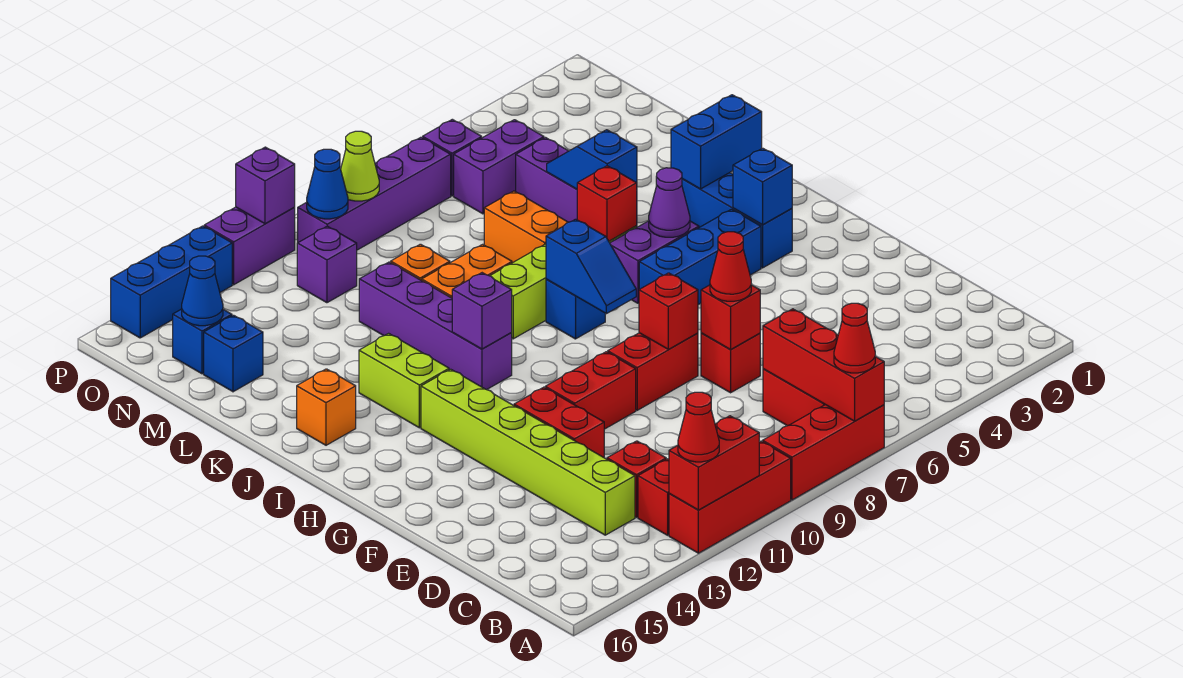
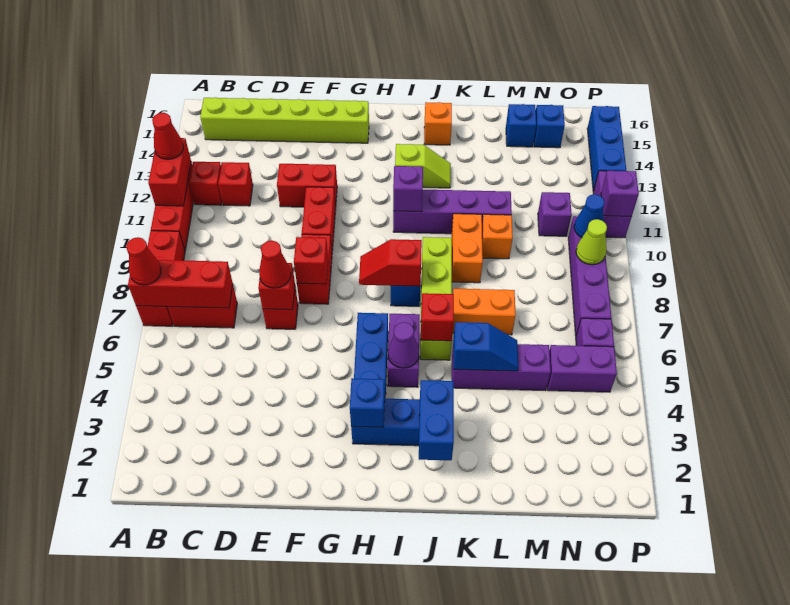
lime brick C13:H13 level 1 -> lime brick B15:G15 level 1
blue slope H8:I8 level 2 top I -> red slope H8:I8 level 2 top I
lime brick I13:J13 level 1 -> lime slope I13:J13 level 1 top I
purple brick N5:N6 level 1 -> purple brick N5:O5 level 1
blue cone N15 level 2 -> none

